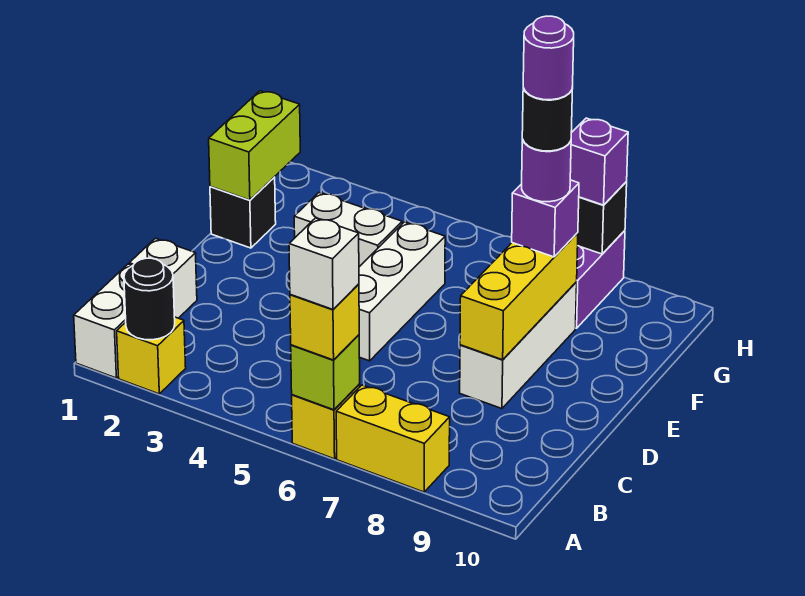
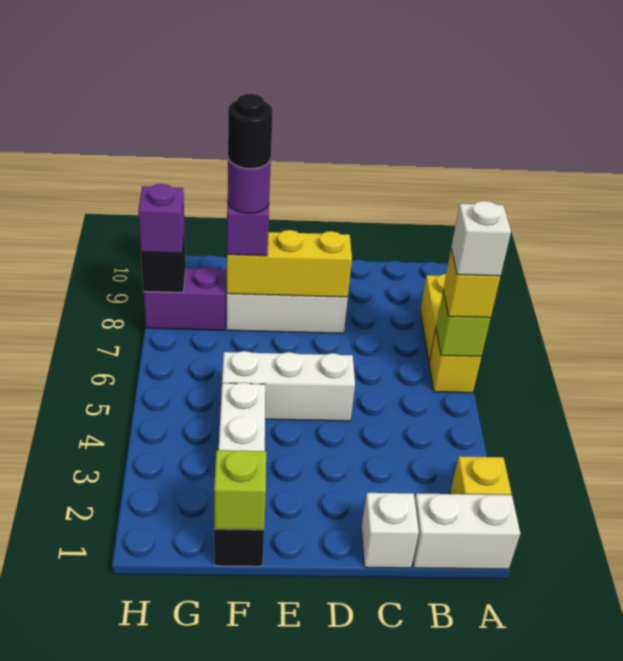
black round brick A2 level 2 -> none
lime brick F1:G1 level 2 -> lime brick F1 level 2
purple round brick F8 level 6 -> none

